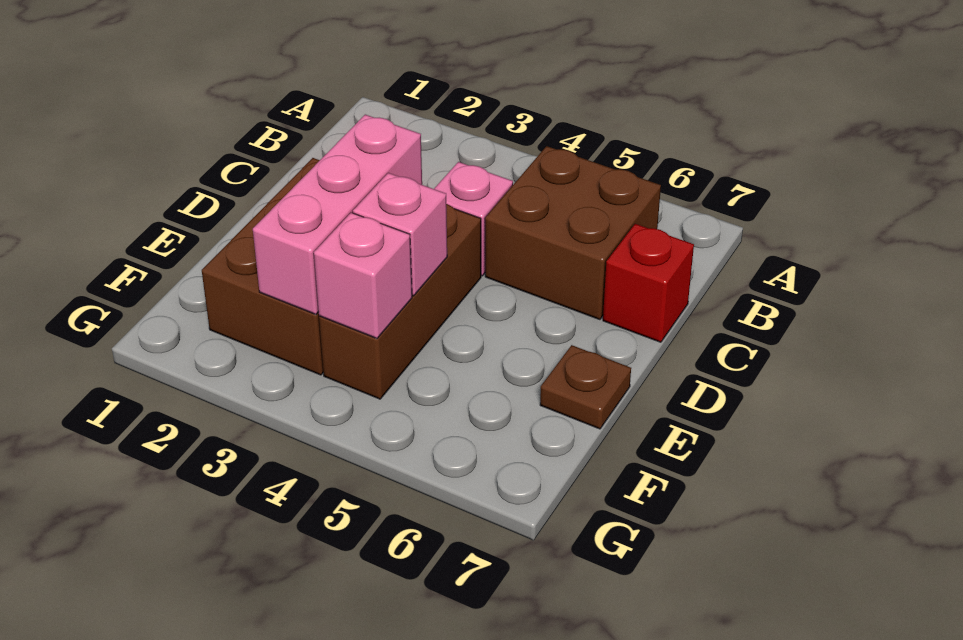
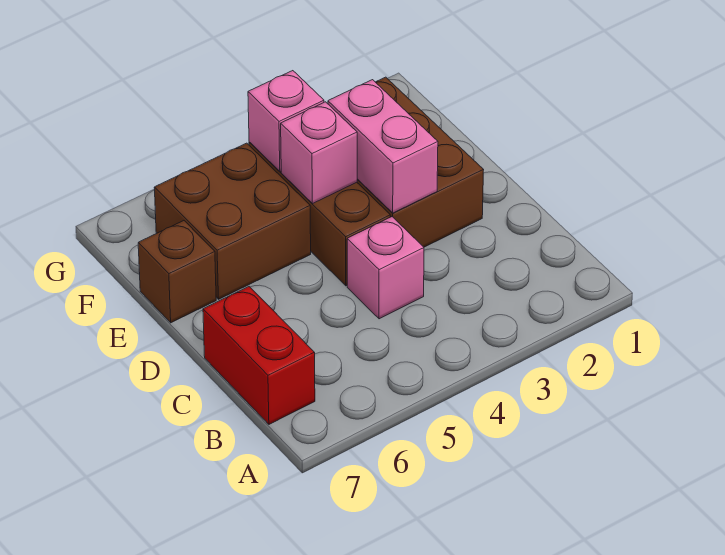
brown brick B5:C6 level 1 -> brown brick E5:F6 level 1
red brick C7 level 1 -> red brick B7:C7 level 1
pink brick D3:F3 level 2 -> pink brick D3:E3 level 2
brown plate E7 level 1 -> brown brick E7 level 1

